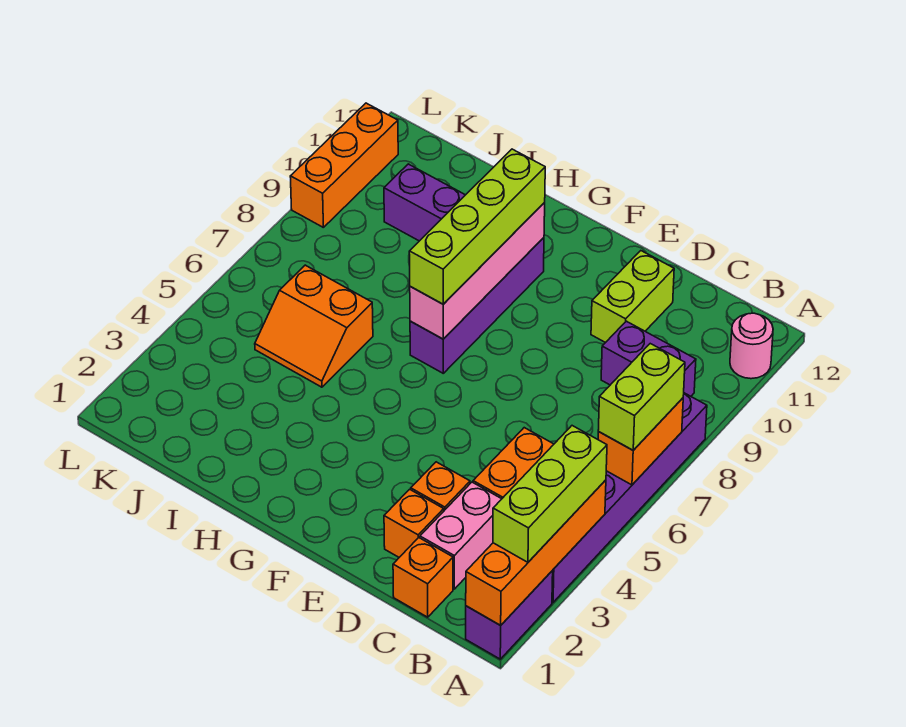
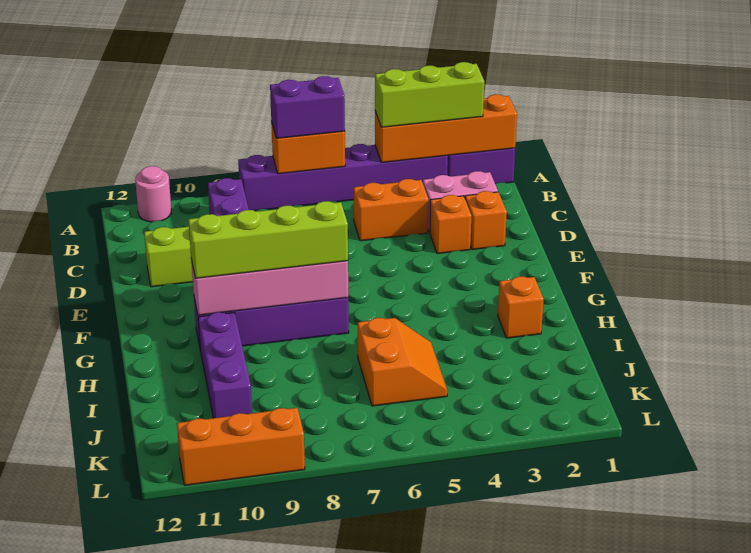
lime brick A6:A7 level 3 -> purple brick A6:A7 level 3
orange brick C1 level 1 -> orange brick H2 level 1

